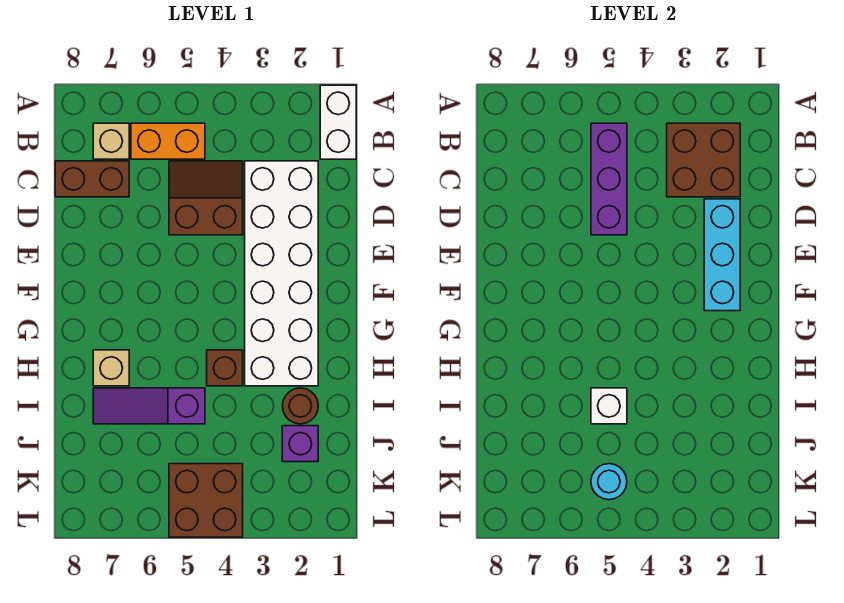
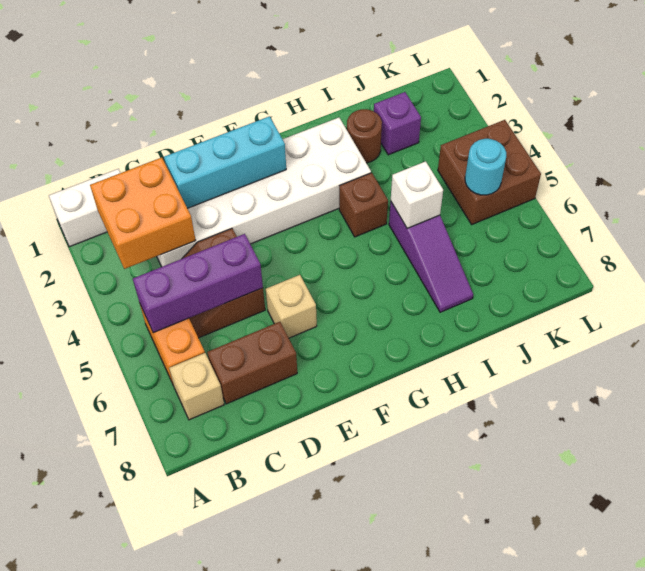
brown brick B2:C3 level 2 -> orange brick B2:C3 level 2
brown brick C7:C8 level 1 -> brown brick C7:D7 level 1
tan brick H7 level 1 -> tan brick E6 level 1

